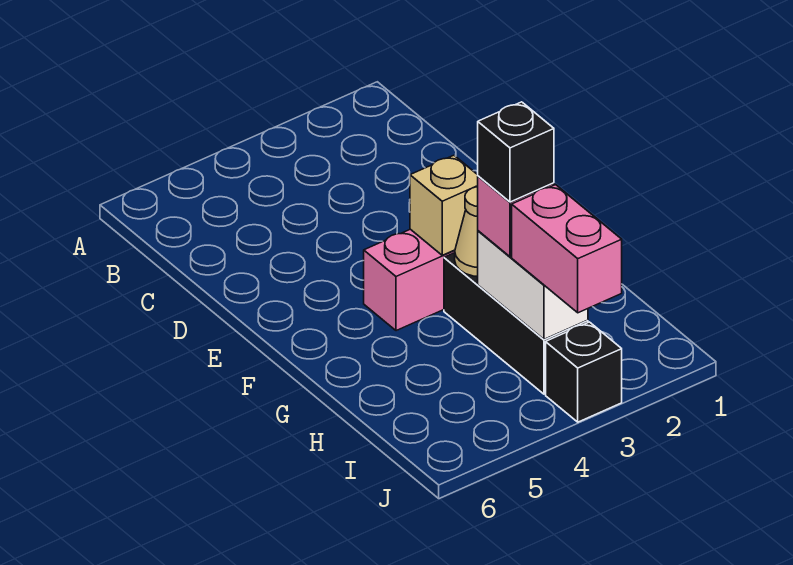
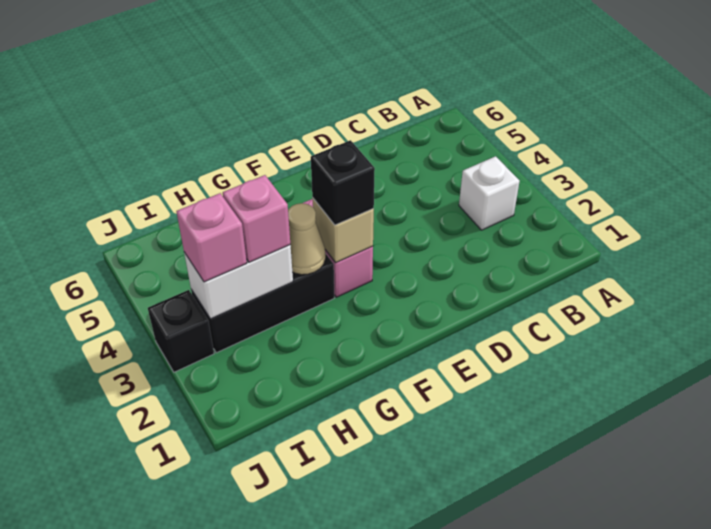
none -> white brick B3 level 1
black brick H3 level 4 -> black brick F3 level 3
pink brick I3:J3 level 3 -> pink brick I3 level 3

